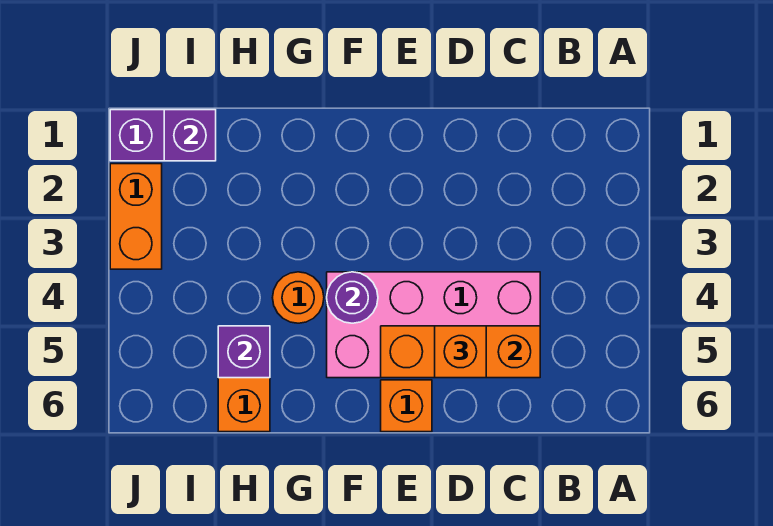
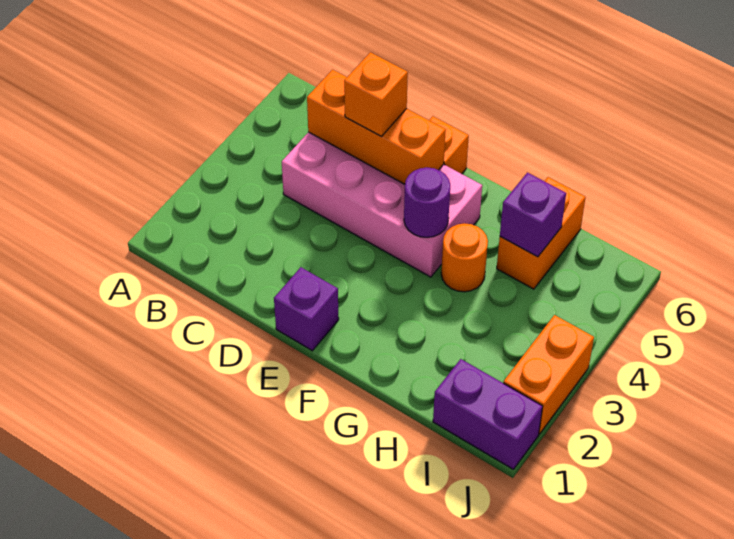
purple brick I1 level 2 -> purple brick E1 level 1

